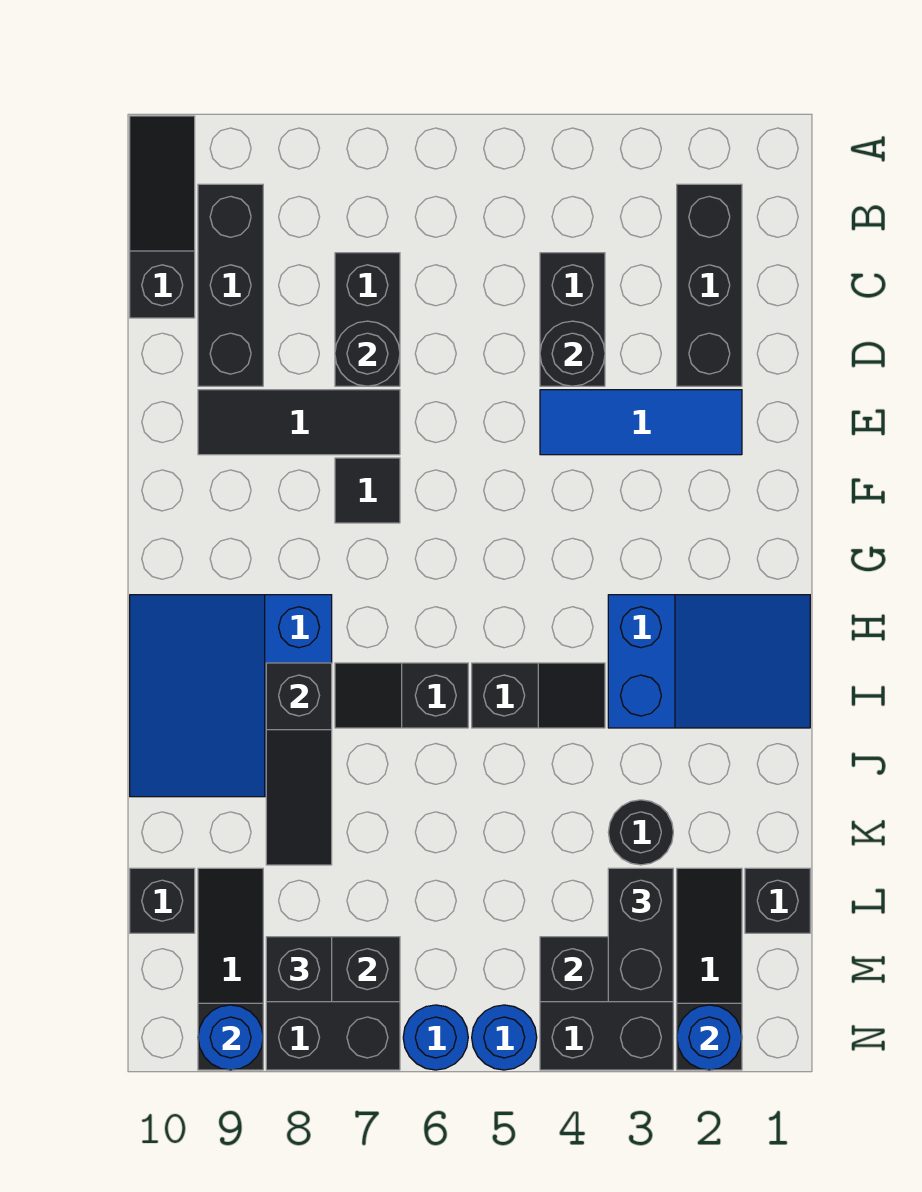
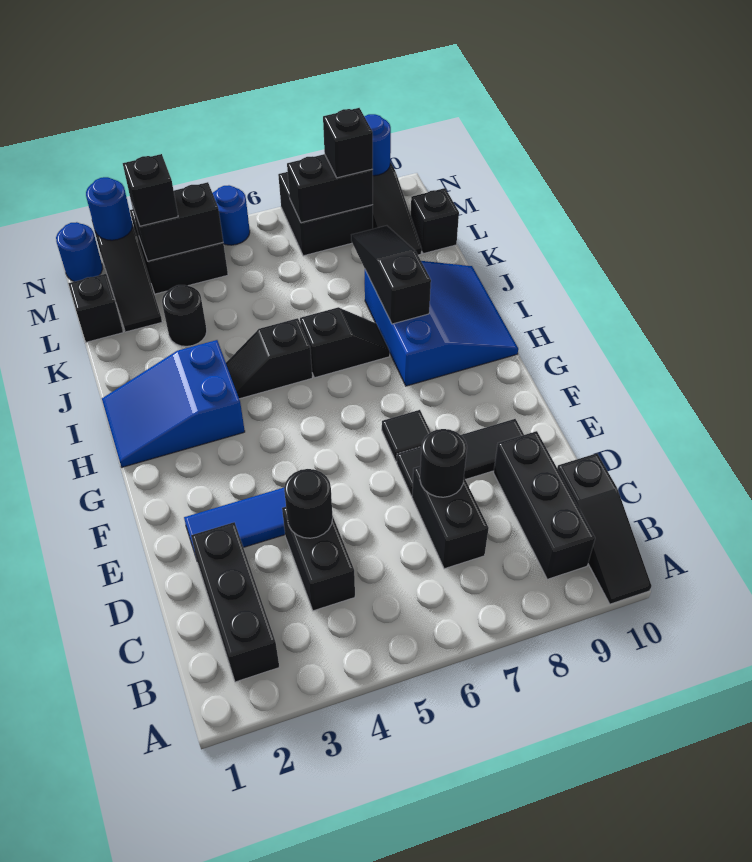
black brick L3:M3 level 3 -> black brick M3 level 3
blue round brick N6 level 1 -> blue round brick N1 level 1

